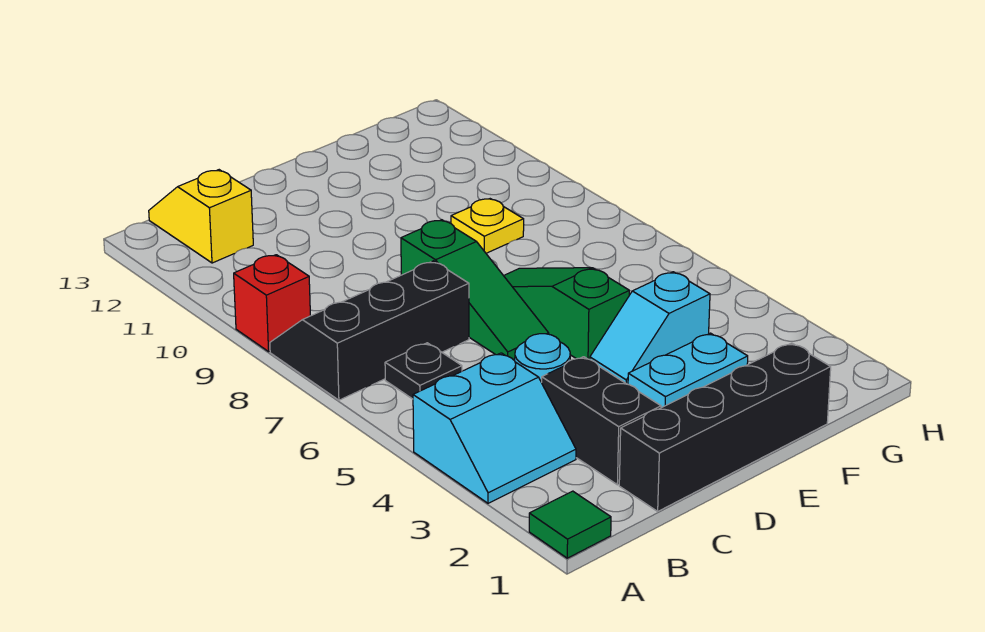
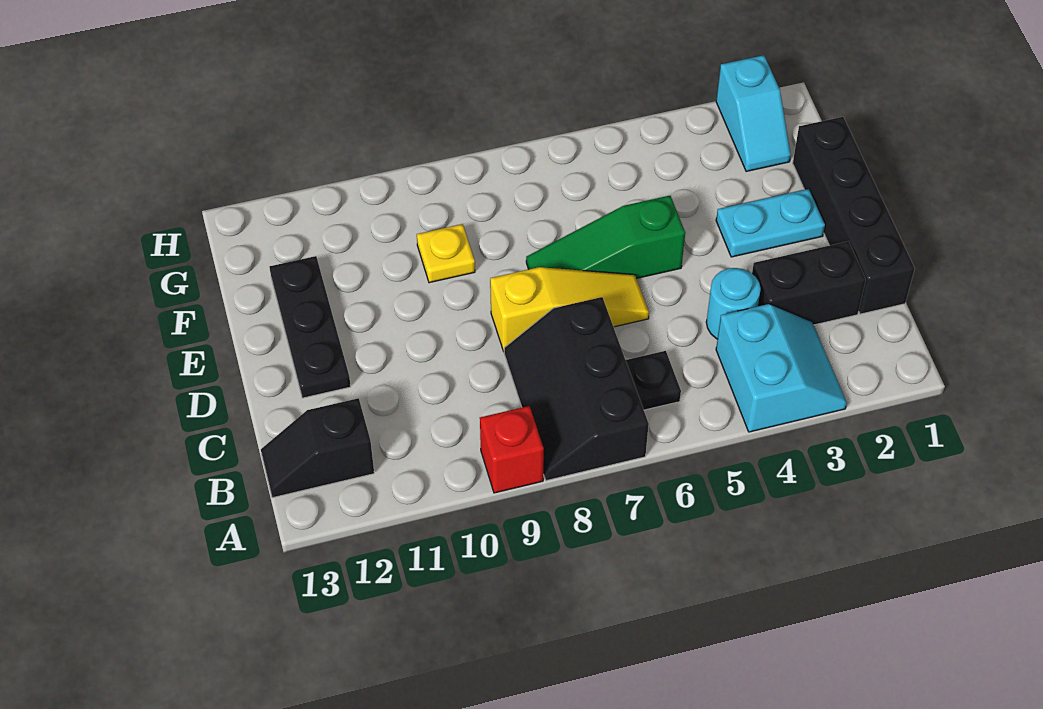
green tile A1 level 1 -> none
yellow slope B12:B13 level 1 top 12 -> black slope B12:B13 level 1 top 12
green slope D6:D8 level 1 top 8 -> yellow slope D6:D8 level 1 top 8
none -> black plate D12:F12 level 1
cyan plate E3:F3 level 1 -> cyan plate E2:E3 level 1
cyan slope E4:F4 level 1 top F -> cyan slope G2:H2 level 1 top H

